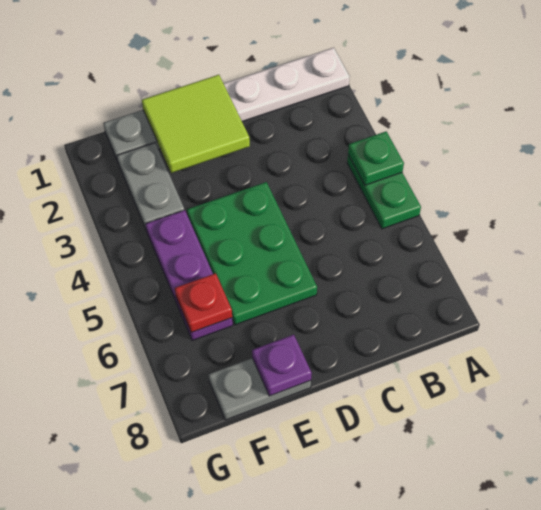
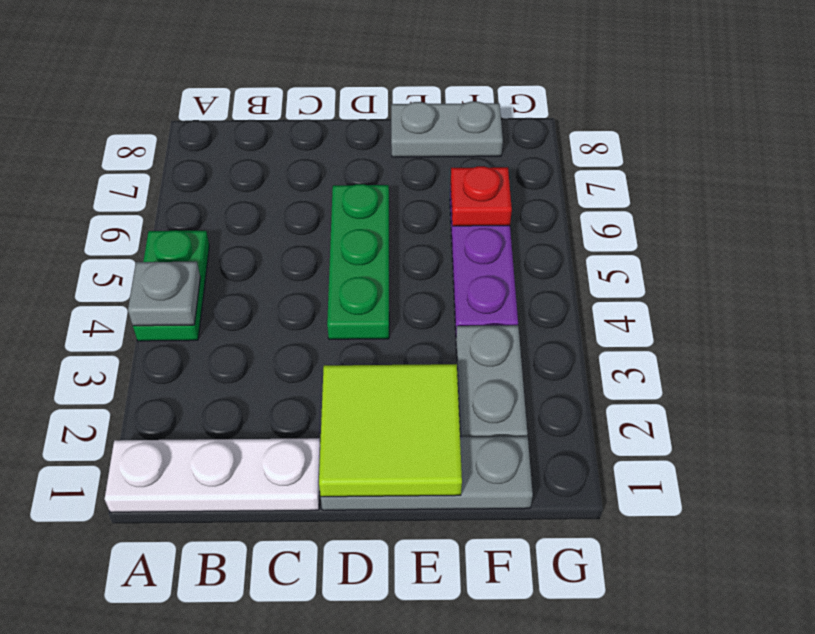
green plate A4 level 2 -> grey plate A4 level 2
green plate D4:E6 level 1 -> green plate D4:D6 level 1
purple plate E8 level 2 -> none

